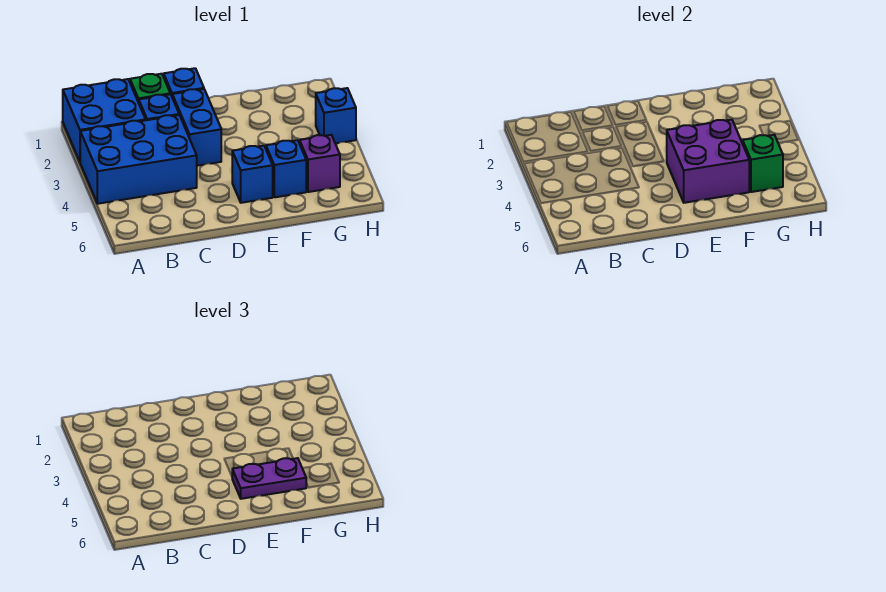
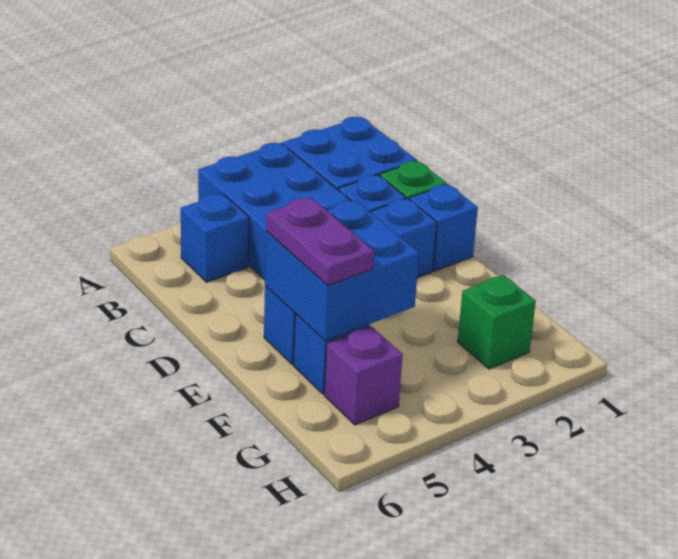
purple brick E4:F5 level 2 -> blue brick E4:F5 level 2
green brick G5 level 2 -> green brick G2 level 1
blue brick H3 level 1 -> blue brick B5 level 1

